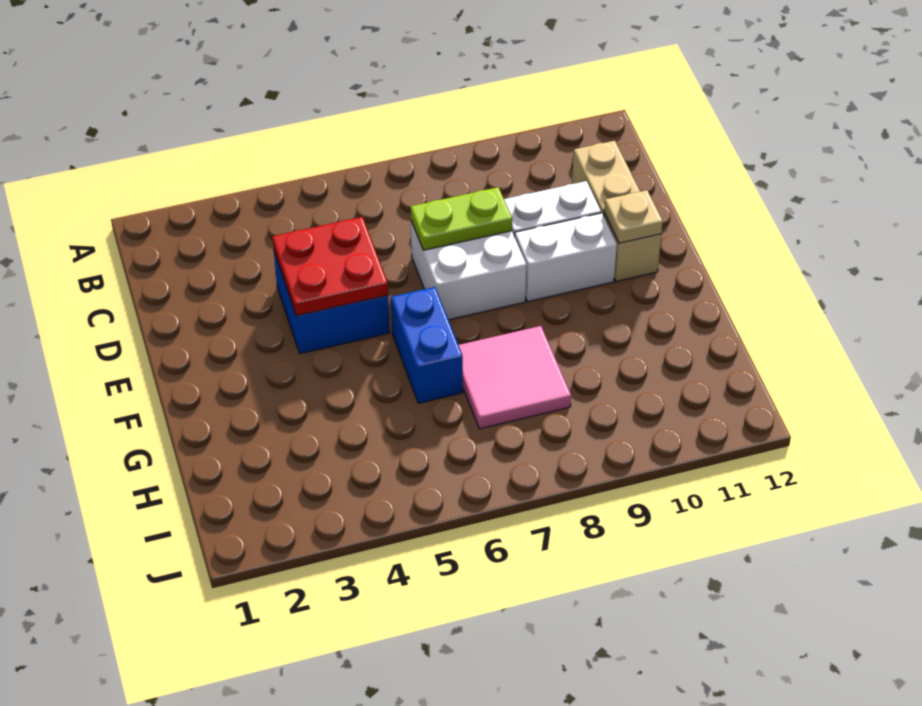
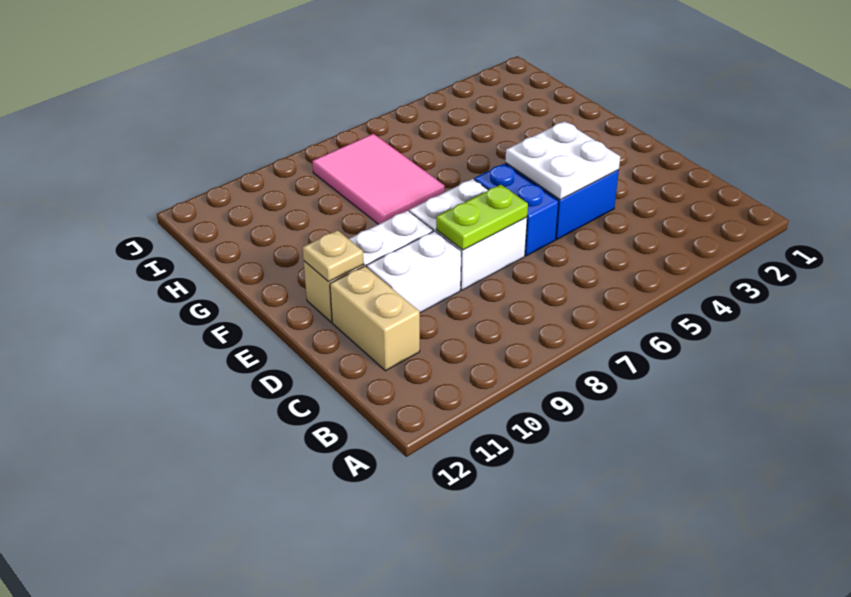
red plate D4:E5 level 2 -> white plate D4:E5 level 2
blue brick F6:G6 level 1 -> blue brick D6:E6 level 1
pink tile G7:H8 level 1 -> pink tile G7:I8 level 1

